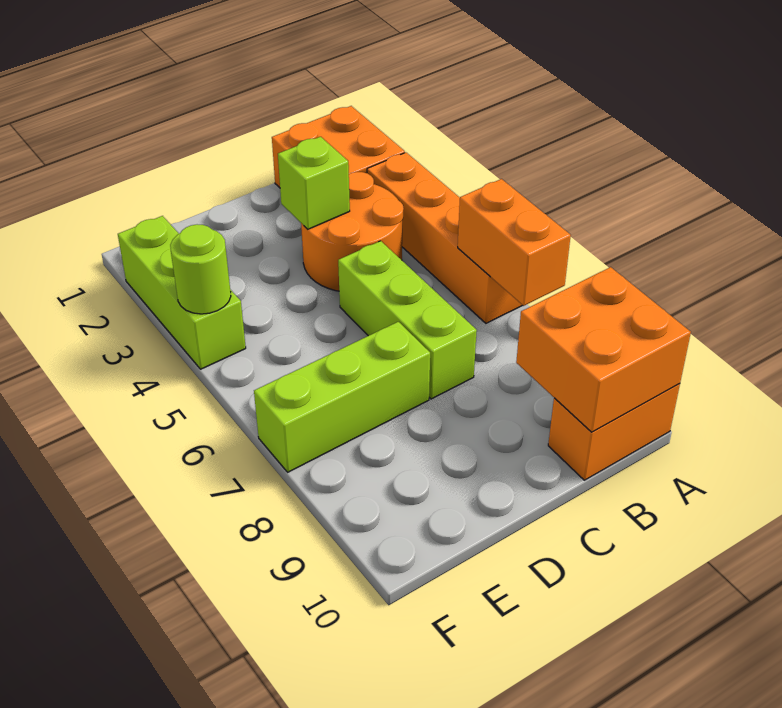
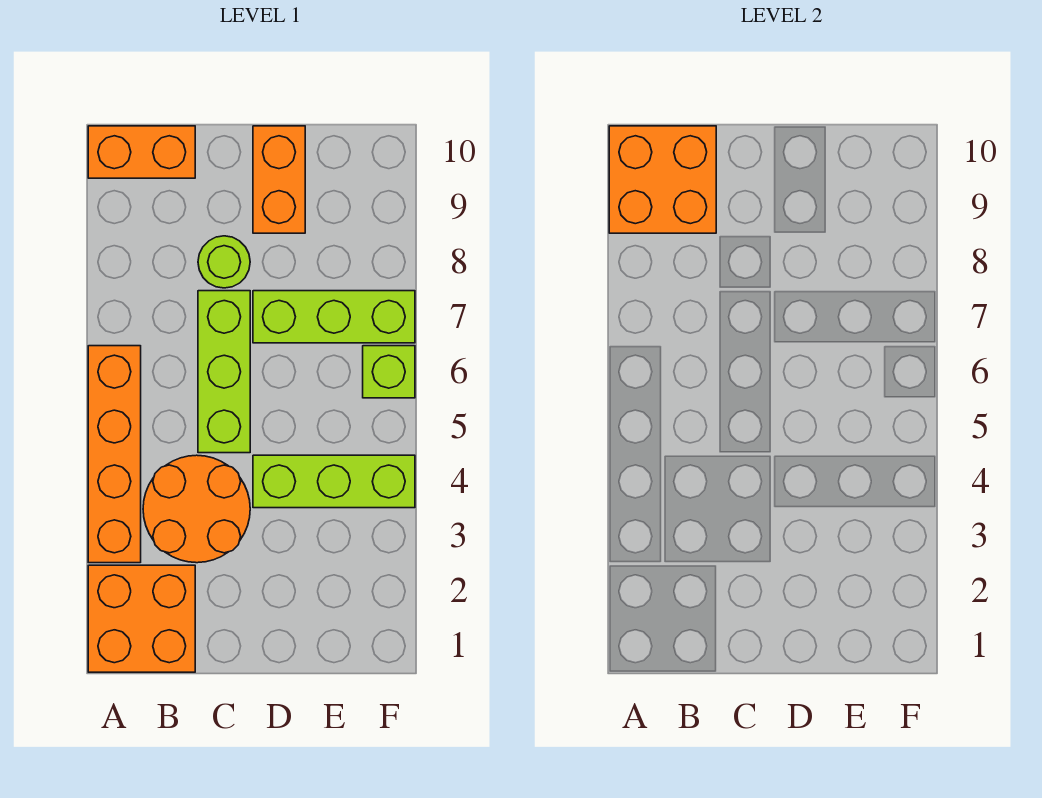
orange brick A6:A7 level 2 -> orange brick D9:D10 level 1
lime brick C3 level 2 -> lime brick F6 level 1
lime brick F2:F4 level 1 -> lime brick D4:F4 level 1
lime round brick F4 level 2 -> lime round brick C8 level 1

